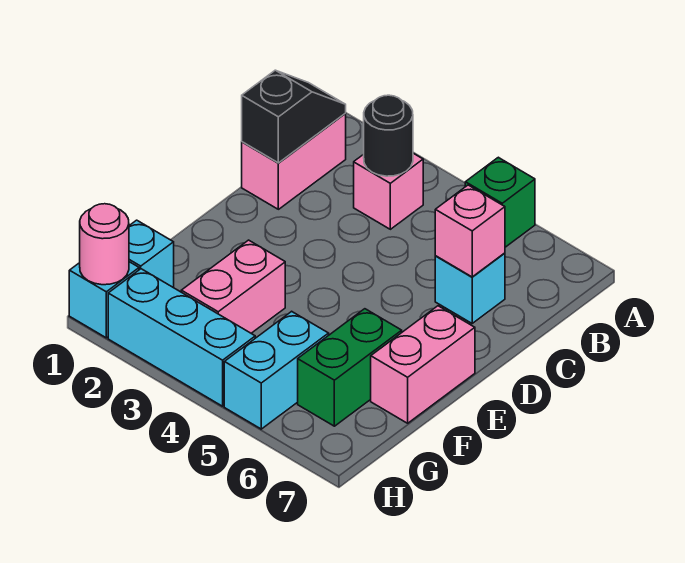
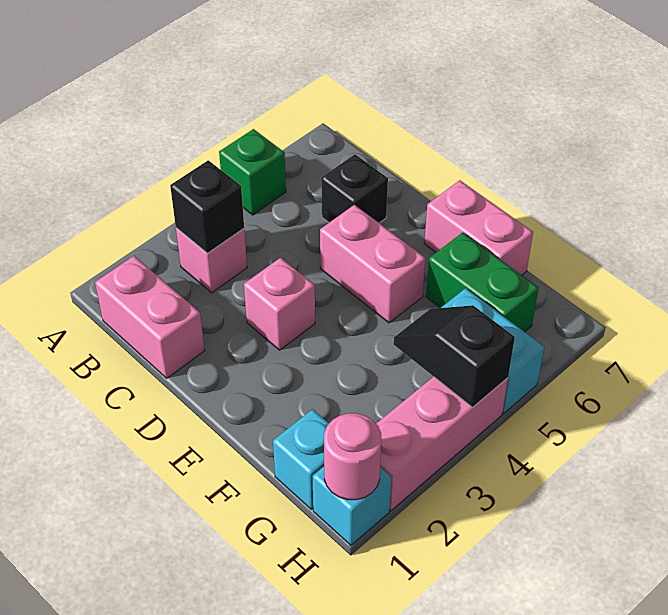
black slope B1:C1 level 2 top C -> black slope G4:H4 level 2 top H
black round brick B3 level 2 -> black brick B3 level 2
cyan brick C6 level 1 -> black brick C6 level 1
pink brick C6 level 2 -> pink brick D3 level 1
pink brick F3:G3 level 1 -> pink brick D5:E5 level 1
cyan brick H2:H4 level 1 -> pink brick H2:H4 level 1

